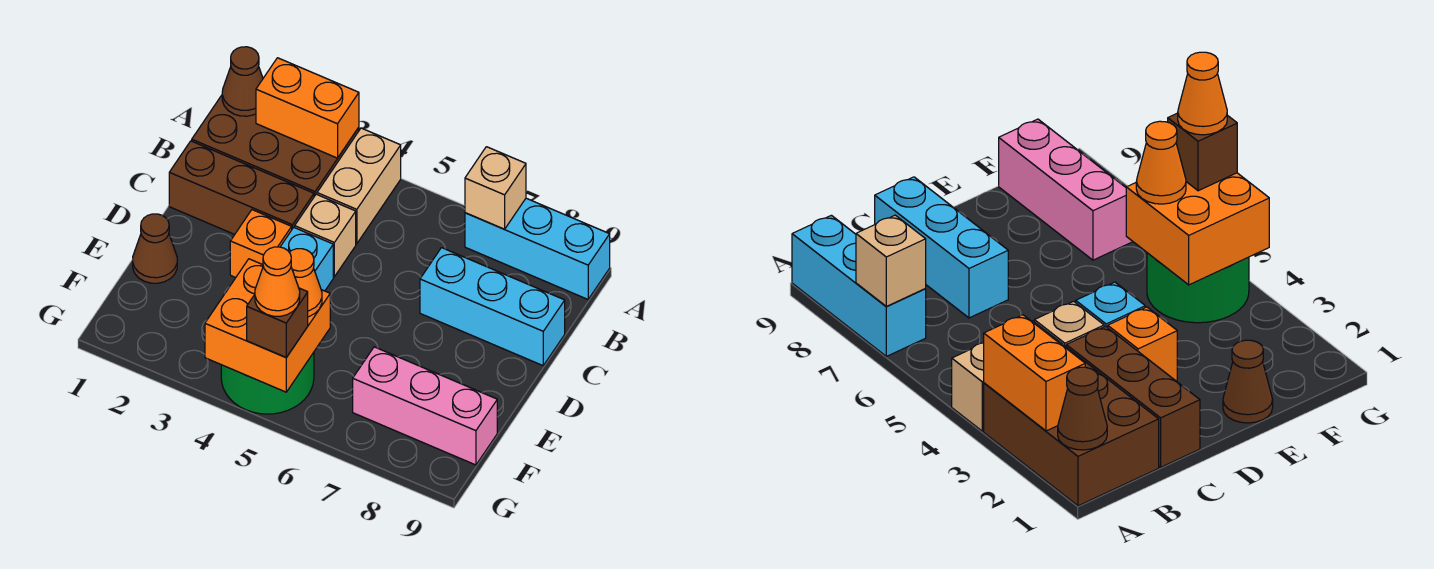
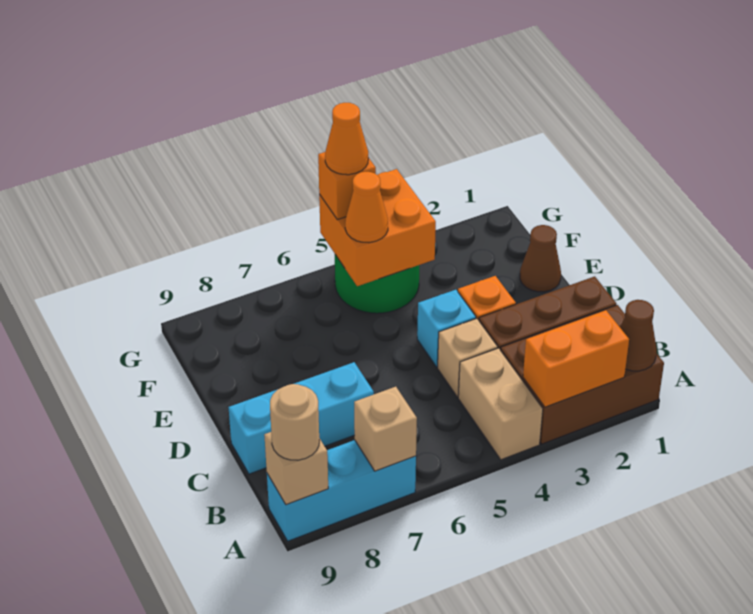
none -> tan brick A9 level 2
none -> tan round brick A9 level 3
pink brick F7:F9 level 1 -> none
brown brick G5 level 3 -> orange brick G5 level 3

